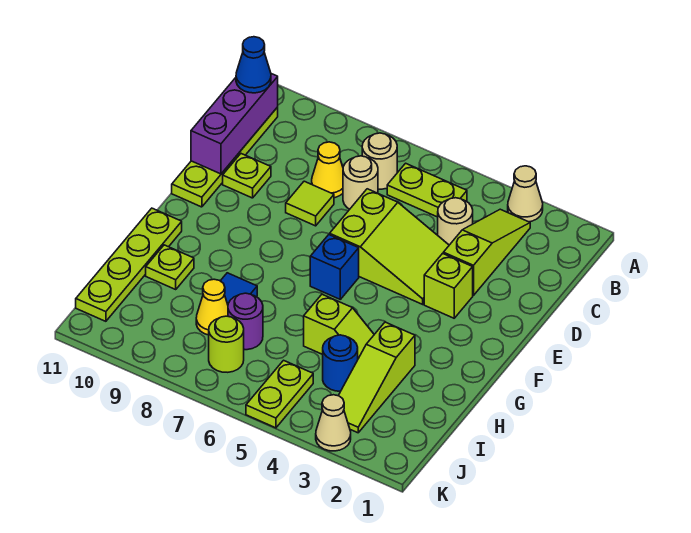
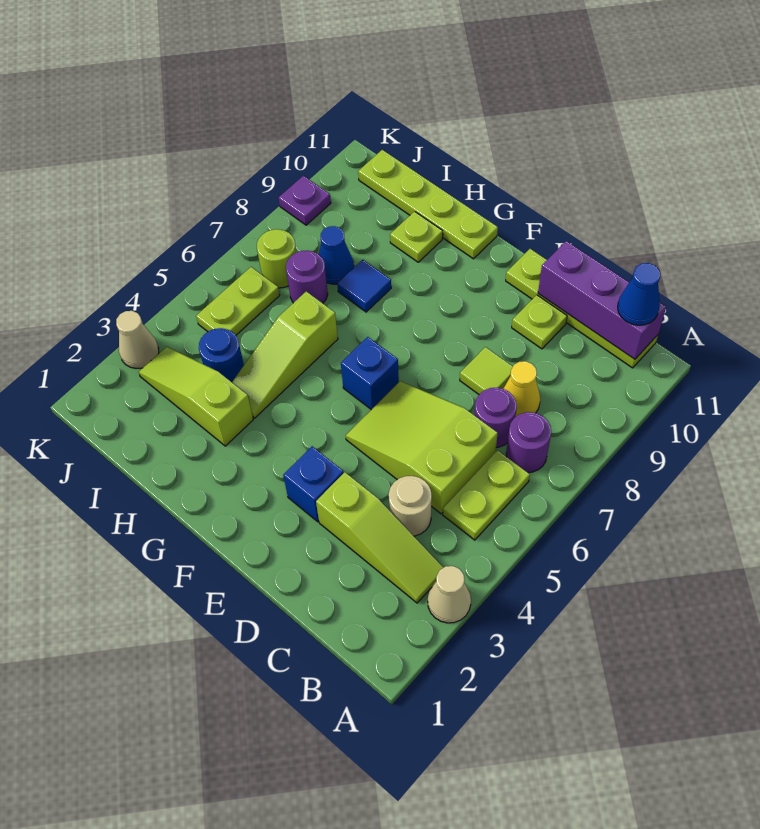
tan round brick B7 level 1 -> purple round brick B7 level 1
tan round brick C7 level 1 -> purple round brick C7 level 1
lime slope D4:E6 level 1 top 6 -> lime slope C5:E6 level 1 top C
lime brick E3 level 1 -> blue brick E3 level 1
lime slope H4:H5 level 1 top 5 -> lime slope H4:H6 level 1 top 6
yellow cone I8 level 1 -> blue cone I8 level 1
lime plate J5:K5 level 1 -> lime plate J5:J6 level 1
none -> purple plate K9 level 1

